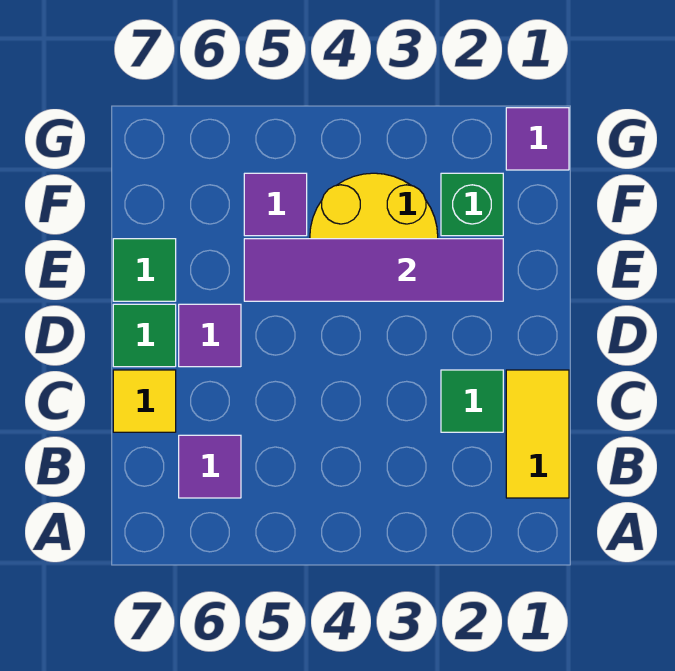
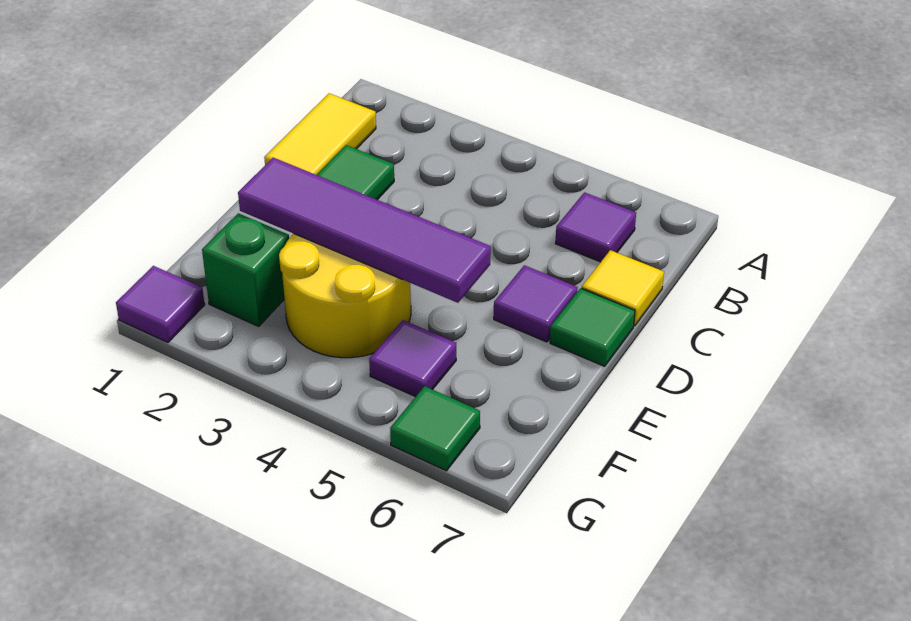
green tile E7 level 1 -> green tile G6 level 1

